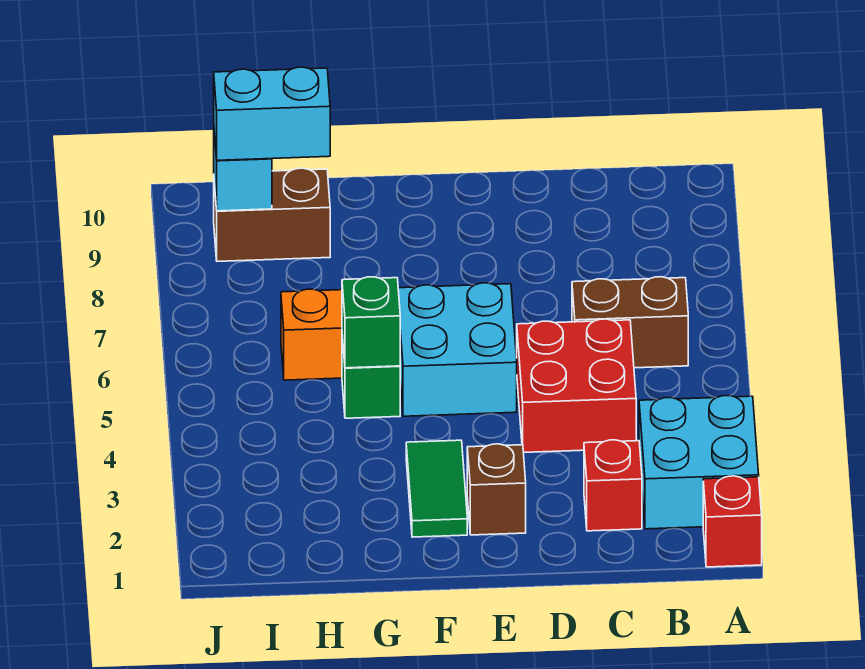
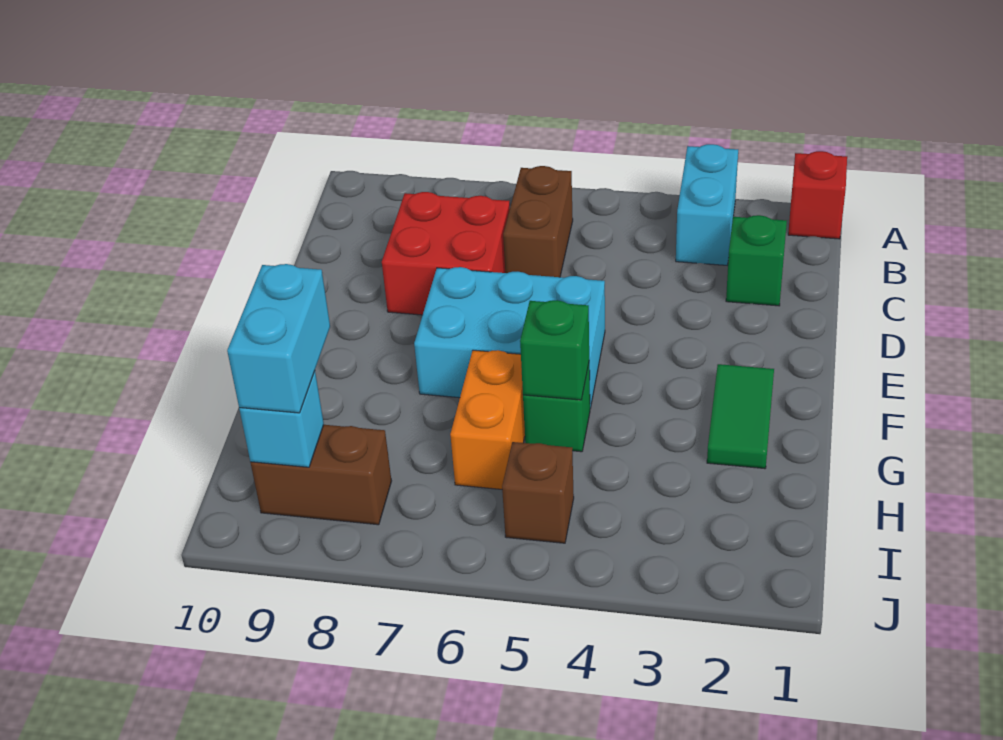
cyan brick A2:B3 level 1 -> cyan brick A3:B3 level 1
red brick C2 level 1 -> green brick C2 level 1
red brick C4:D5 level 1 -> red brick C7:D8 level 1
brown brick E2 level 1 -> brown brick I5 level 1
cyan brick E5:F6 level 1 -> cyan brick E5:F7 level 1
green tile F2:F3 level 1 -> green tile F2:G2 level 1
brown brick H9:I9 level 1 -> brown brick I8:I9 level 1

